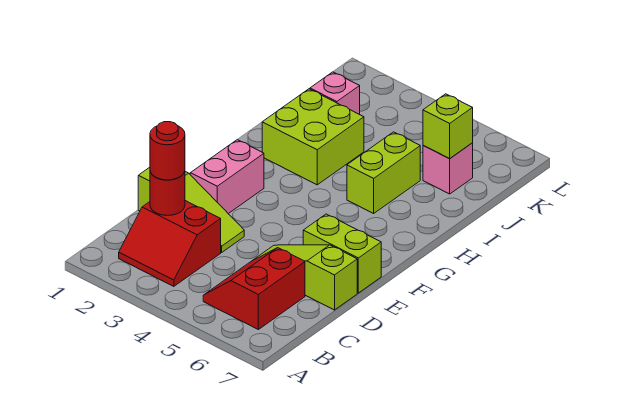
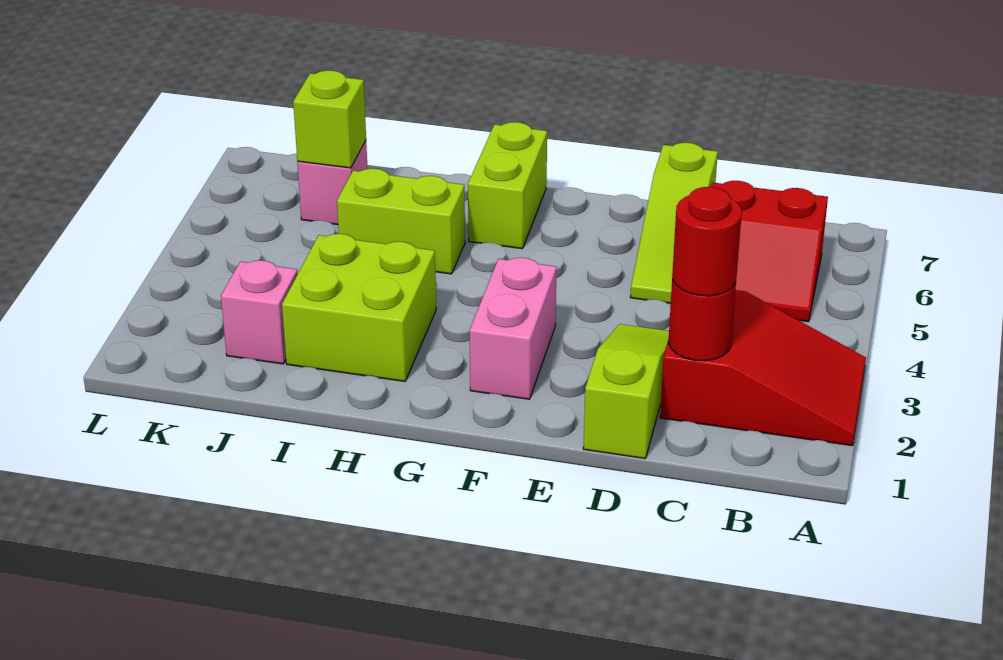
red slope B2:C3 level 1 top C -> red slope A2:C3 level 1 top C
pink brick E2:F2 level 1 -> pink brick F2:F3 level 1
lime brick E6:E7 level 1 -> lime brick G6:G7 level 1

